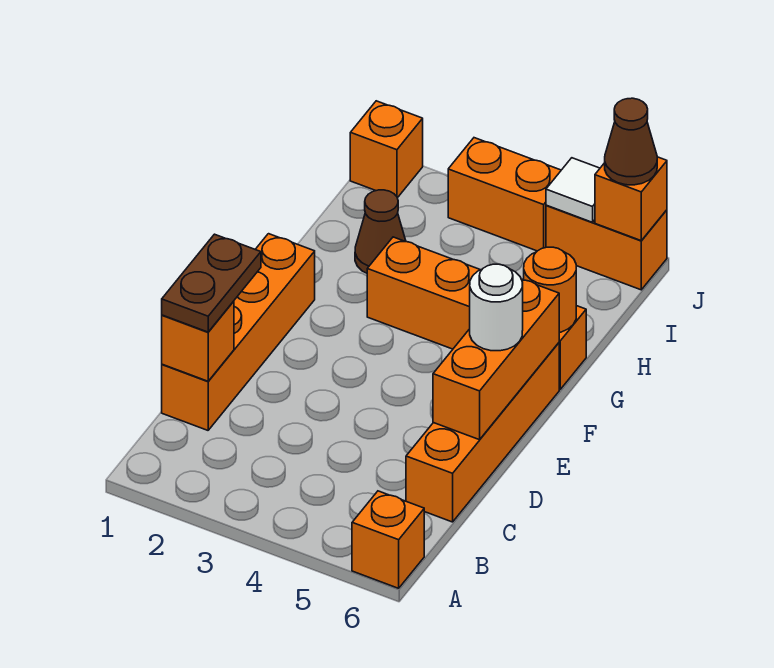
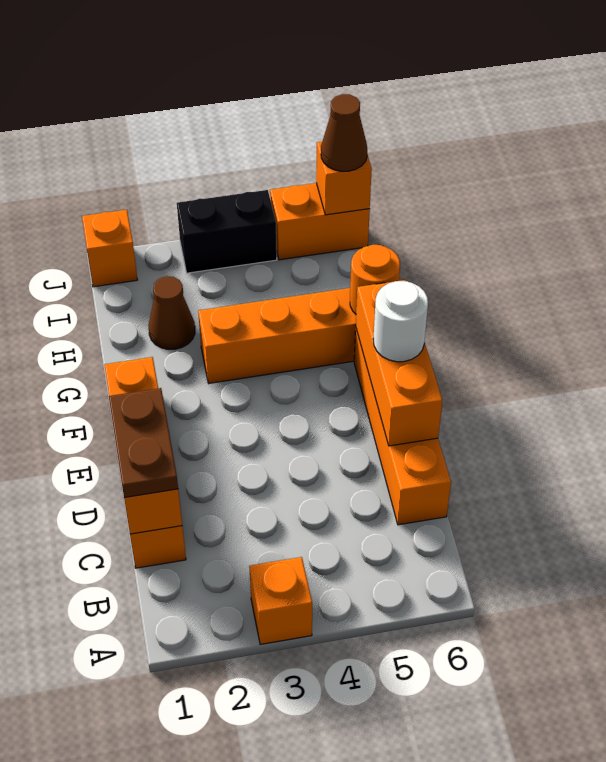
orange brick A6 level 1 -> orange brick A3 level 1
orange brick J3:J4 level 1 -> black brick J3:J4 level 1
white tile J5 level 2 -> none

